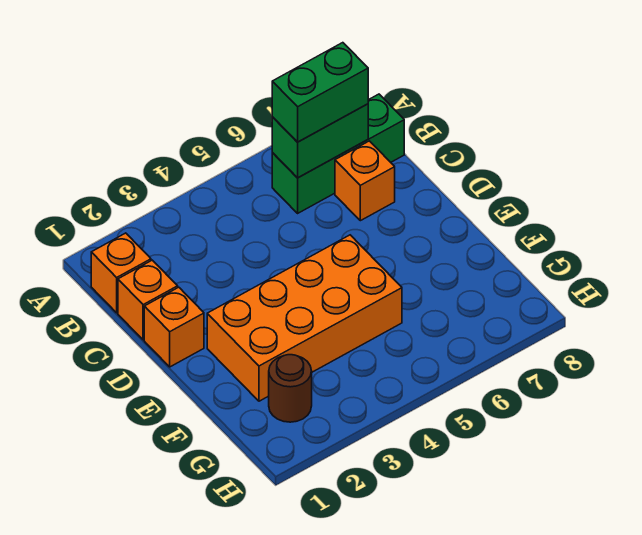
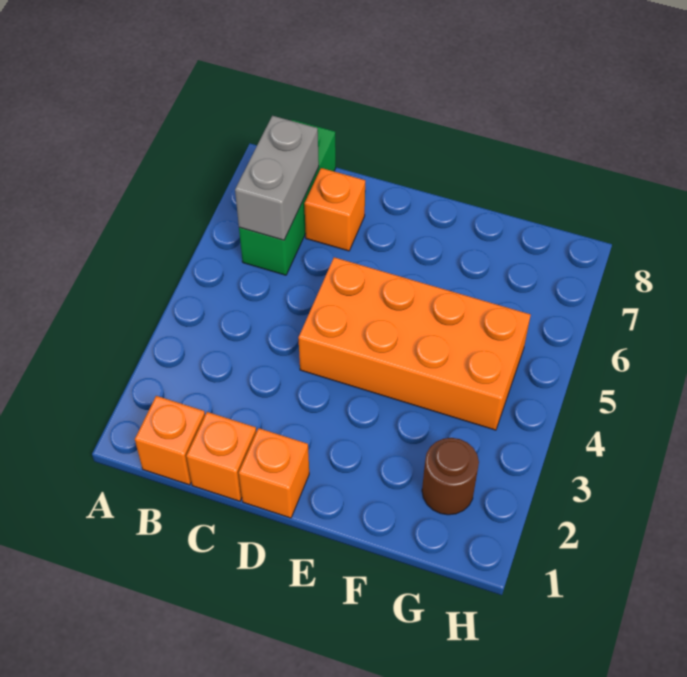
green brick B6:B7 level 2 -> grey brick B6:B7 level 2
green brick B6:B7 level 3 -> none
orange brick E2:F5 level 1 -> orange brick D4:G5 level 1

